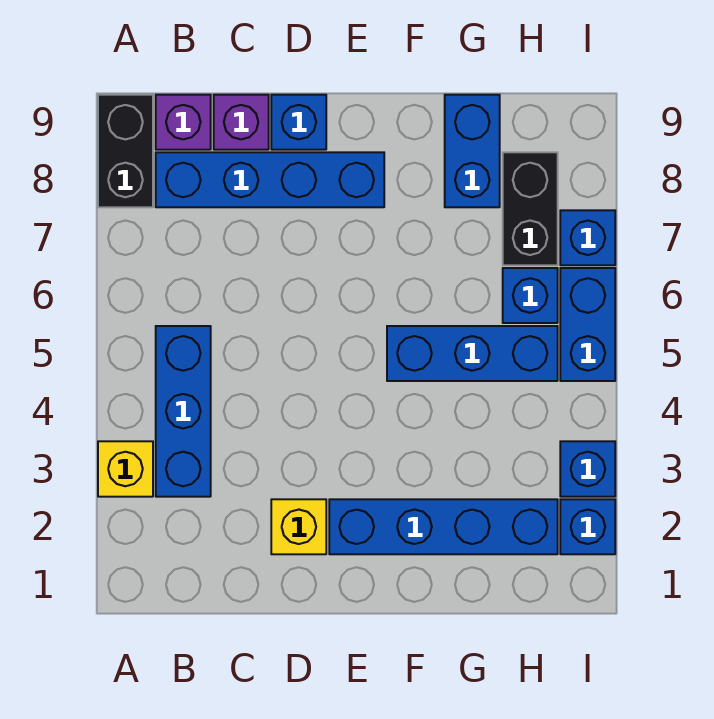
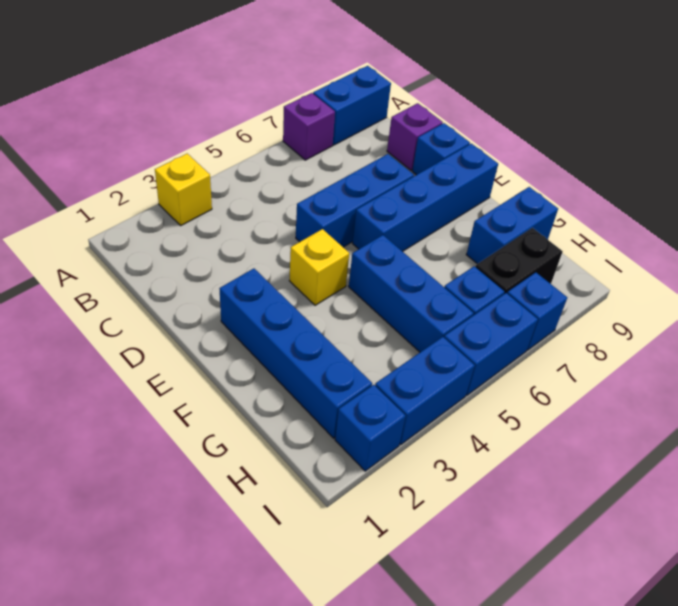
black brick A8:A9 level 1 -> blue brick A8:A9 level 1
blue brick B3:B5 level 1 -> blue brick D5:D7 level 1
blue brick B8:E8 level 1 -> blue brick E6:E9 level 1
purple brick B9 level 1 -> purple brick A7 level 1
yellow brick D2 level 1 -> yellow brick E4 level 1
blue brick I3 level 1 -> blue brick I3:I4 level 1

